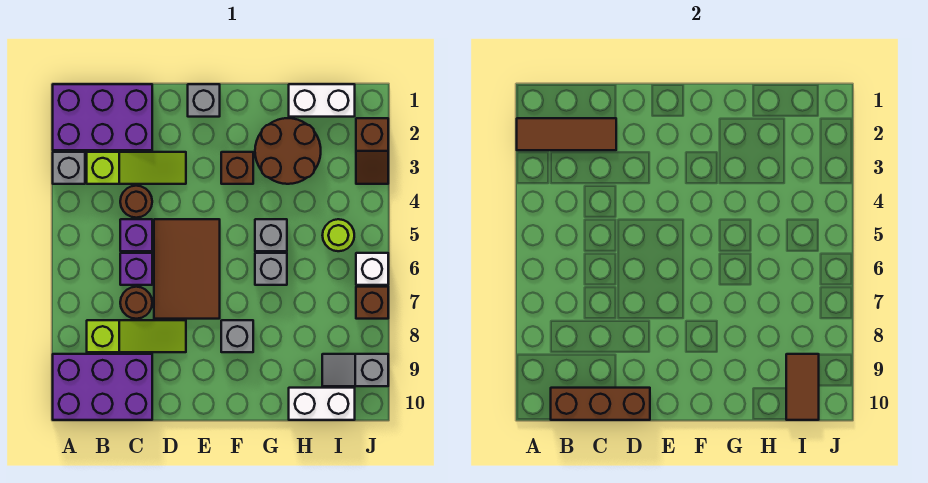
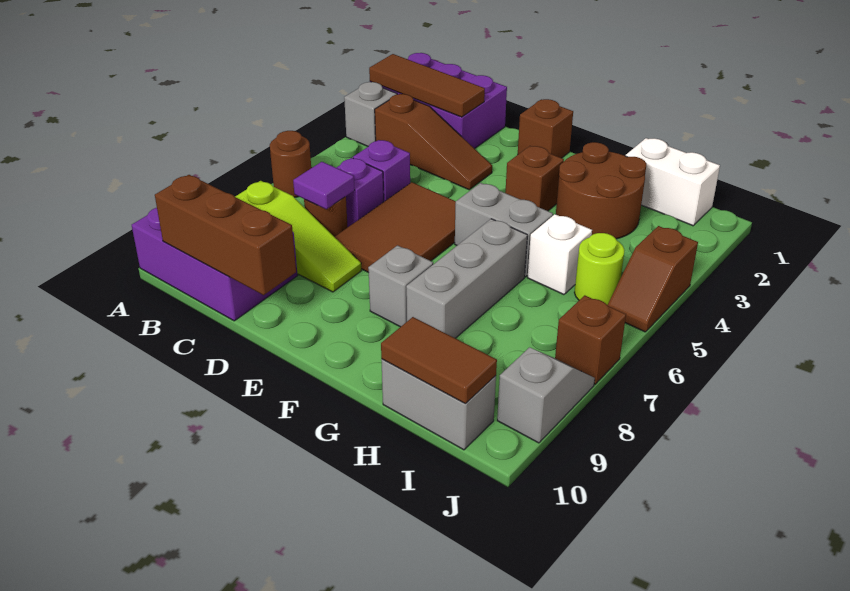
lime slope B3:D3 level 1 top B -> brown slope B3:D3 level 1 top B
brown round brick C4 level 1 -> brown round brick A6 level 1
none -> purple tile C7 level 2
grey brick E1 level 1 -> brown brick E1 level 1
grey brick G5 level 1 -> grey brick F5:G5 level 1
grey brick G6 level 1 -> grey brick G6:G8 level 1
white brick H10:I10 level 1 -> grey brick H10:I10 level 1
grey slope I9:J9 level 1 top J -> grey slope J8:J9 level 1 top 9
brown tile I9:I10 level 2 -> brown tile H10:I10 level 2
brown slope J2:J3 level 1 top 2 -> brown slope J4:J5 level 1 top 4
white brick J6 level 1 -> white brick H5 level 1

